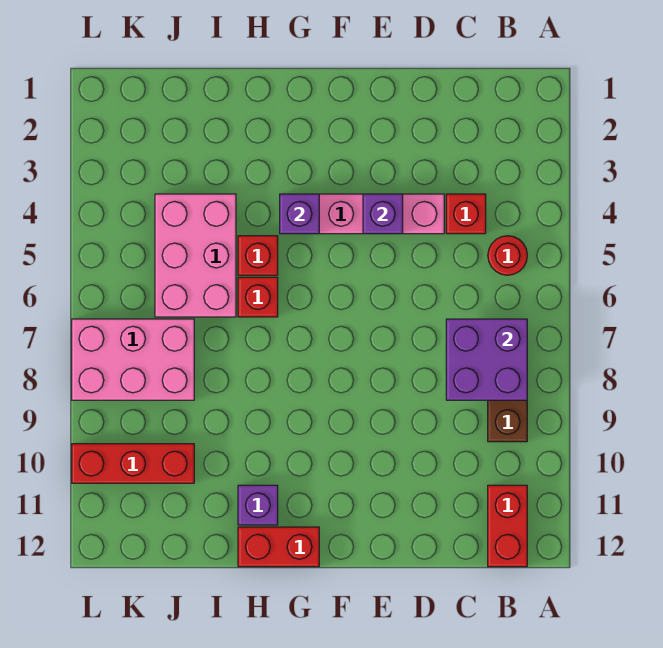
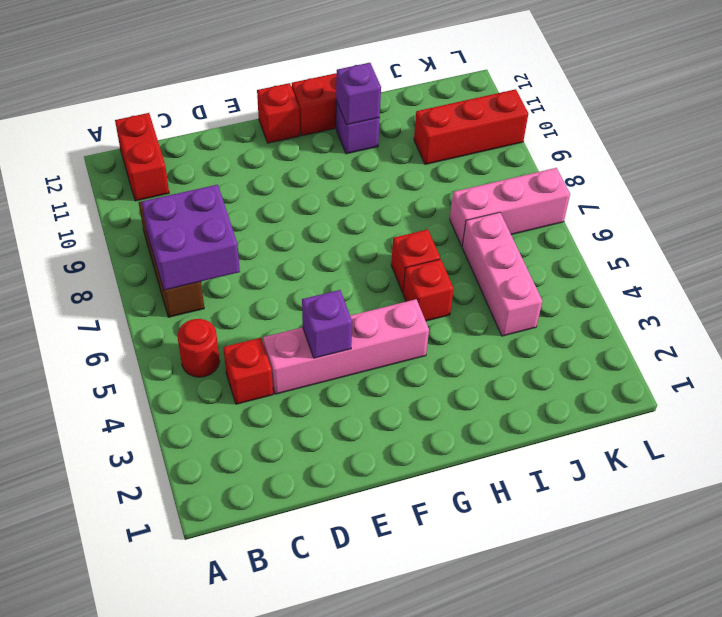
none -> red brick F12 level 1
purple brick G4 level 2 -> purple brick H11 level 2
pink brick I4:J6 level 1 -> pink brick J4:J6 level 1
pink brick J7:L8 level 1 -> pink brick J7:L7 level 1

